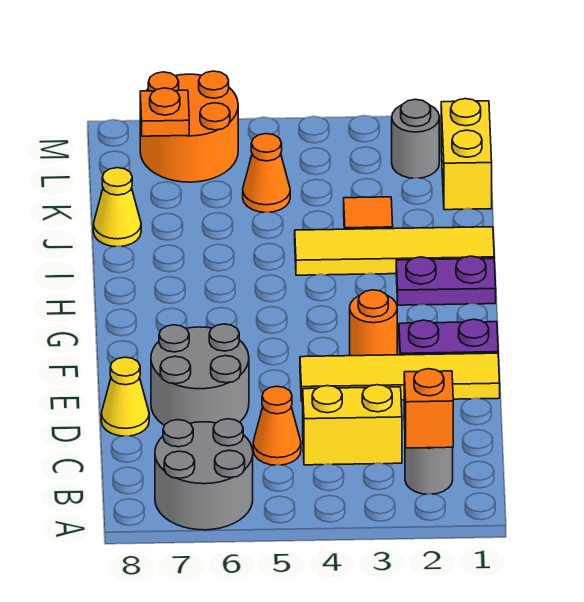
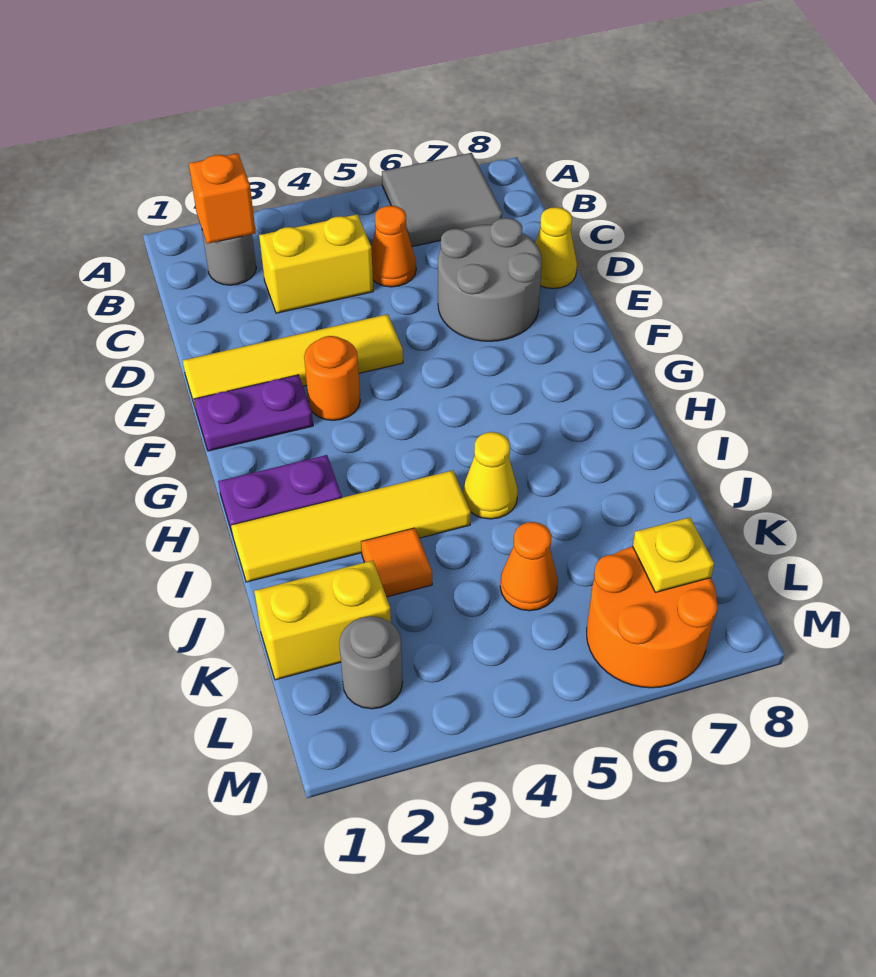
grey round brick A6:B7 level 1 -> grey tile A6:B7 level 1
yellow cone J8 level 1 -> yellow cone I5 level 1
yellow brick K1:L1 level 1 -> yellow brick K1:K2 level 1
orange plate L7 level 2 -> yellow plate L7 level 2

